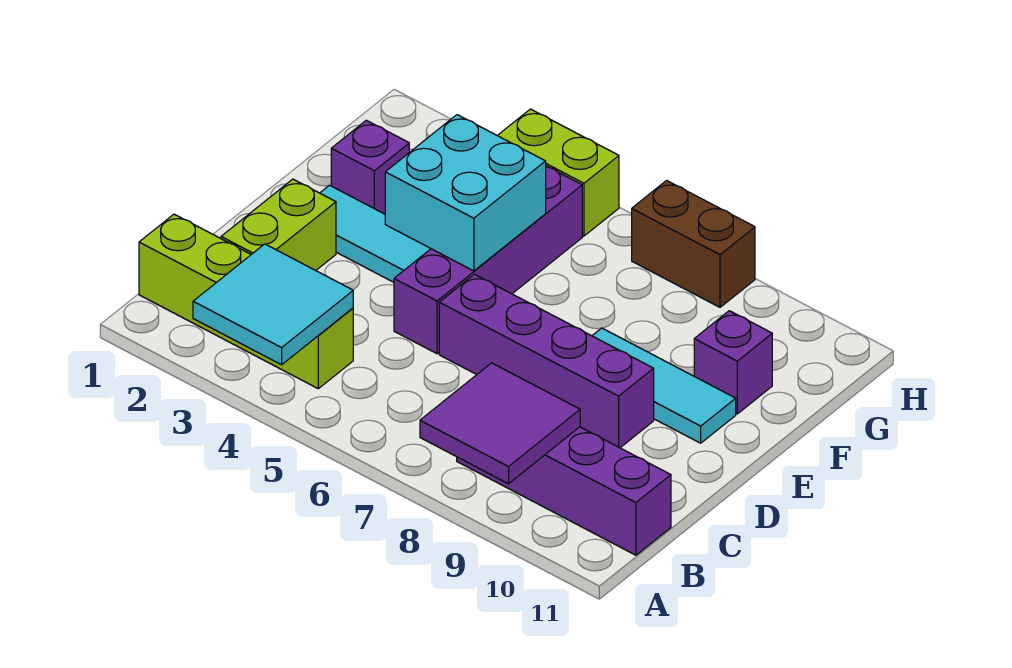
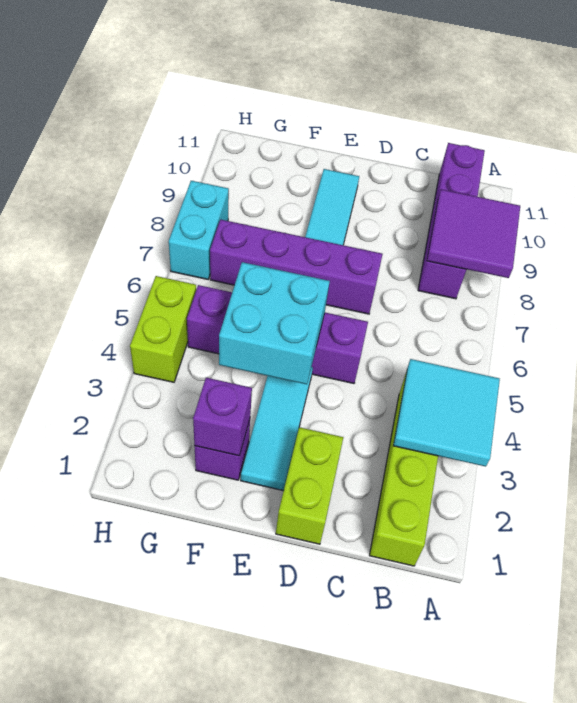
lime brick C2:D2 level 1 -> lime brick D1:D2 level 1
purple brick D6:D9 level 1 -> purple brick D7:G7 level 1
purple brick F10 level 1 -> purple brick F2 level 2
brown brick H7:H8 level 1 -> cyan brick H7:H8 level 1

